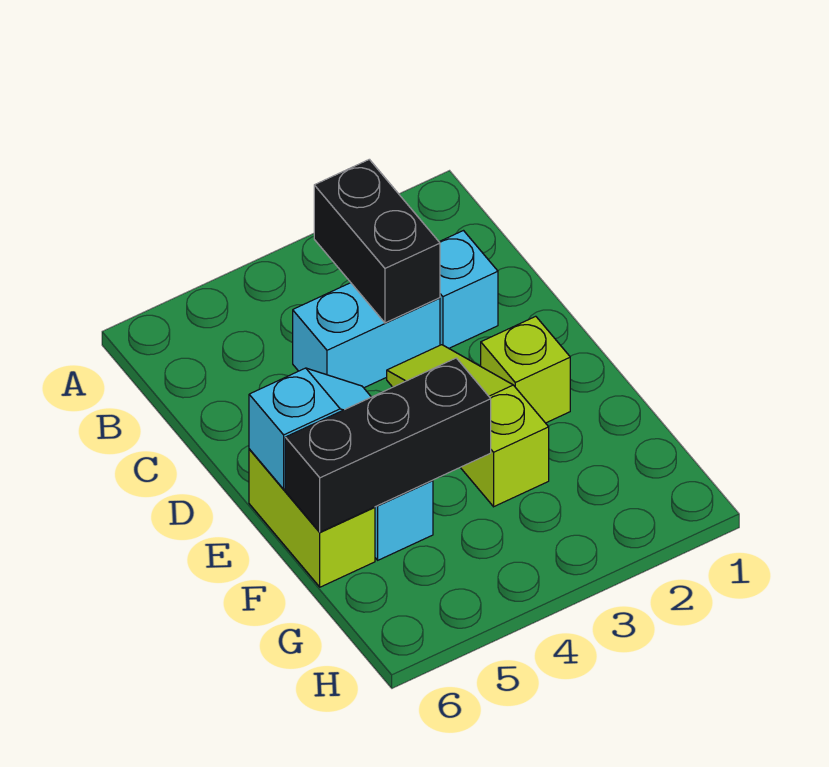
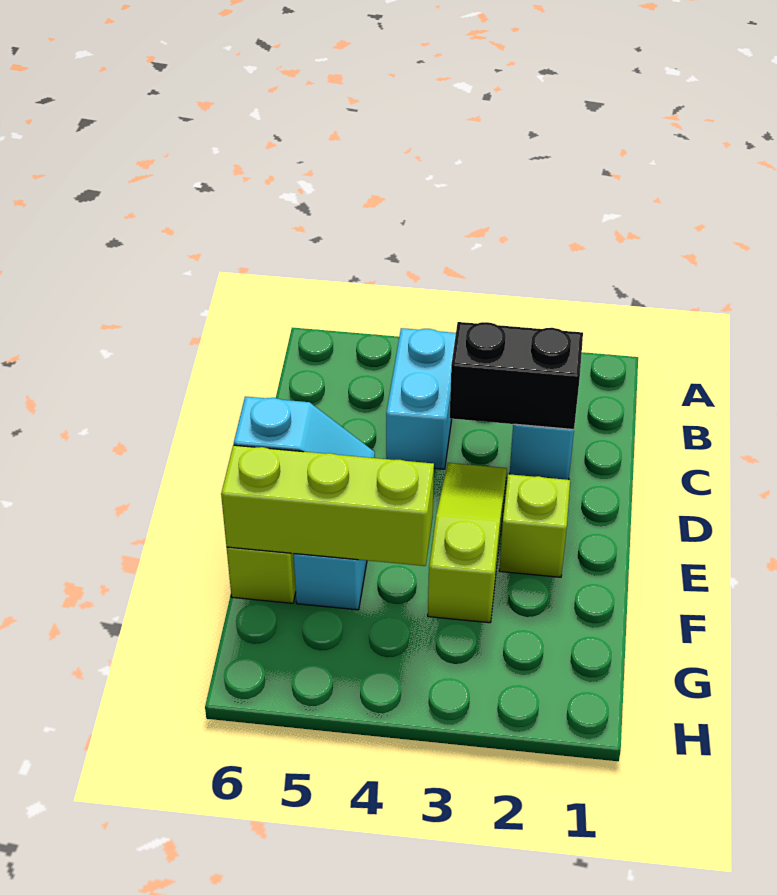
black brick B3:C3 level 2 -> black brick C2:C3 level 2
cyan brick C3:C4 level 1 -> cyan brick B4:C4 level 1
black brick F4:F6 level 2 -> lime brick F4:F6 level 2

